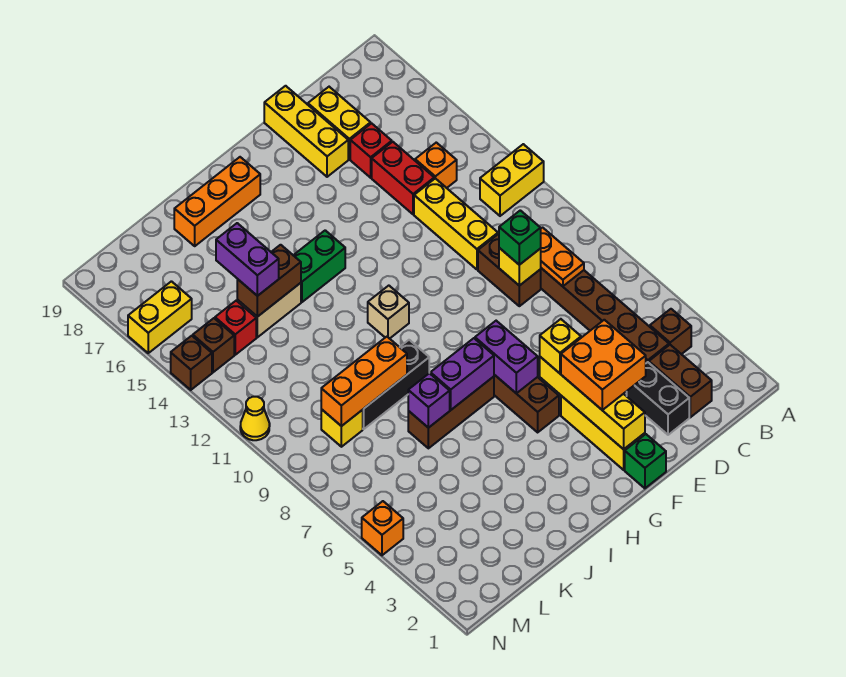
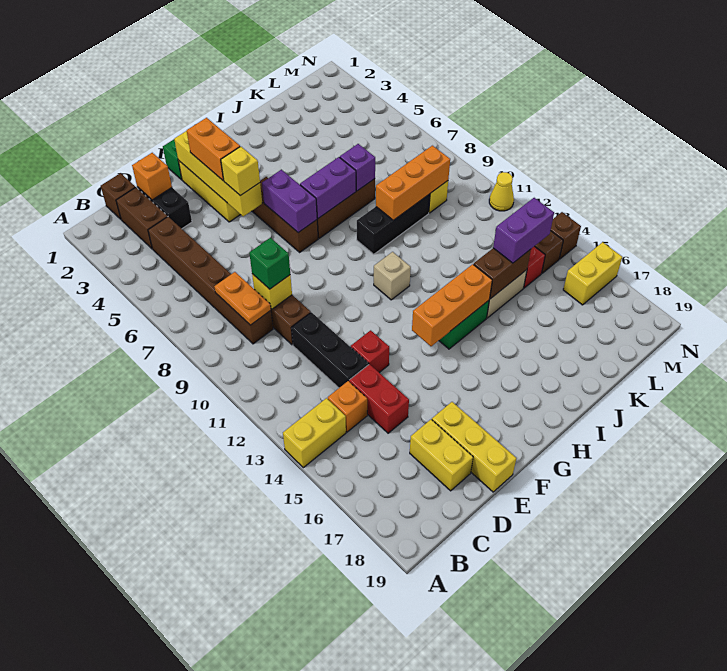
yellow brick A12:B12 level 1 -> yellow brick A14:B14 level 1
brown brick B4 level 1 -> brown brick C1 level 1
yellow brick D11:D13 level 1 -> black brick D11:D13 level 1
red brick D16 level 1 -> red brick E13 level 1
orange brick E3:F4 level 3 -> orange brick F3:F4 level 3
orange brick H18:J18 level 1 -> orange brick G14:I14 level 2
purple brick K14:K15 level 3 -> purple brick K14:L14 level 3
orange brick N5 level 1 -> orange brick D2 level 2

